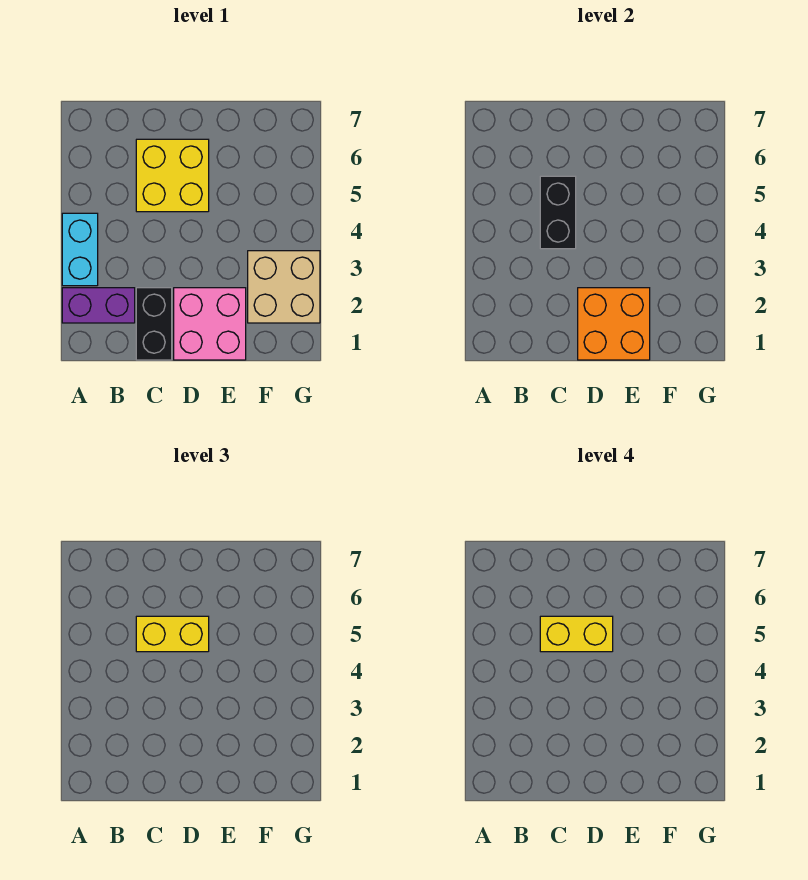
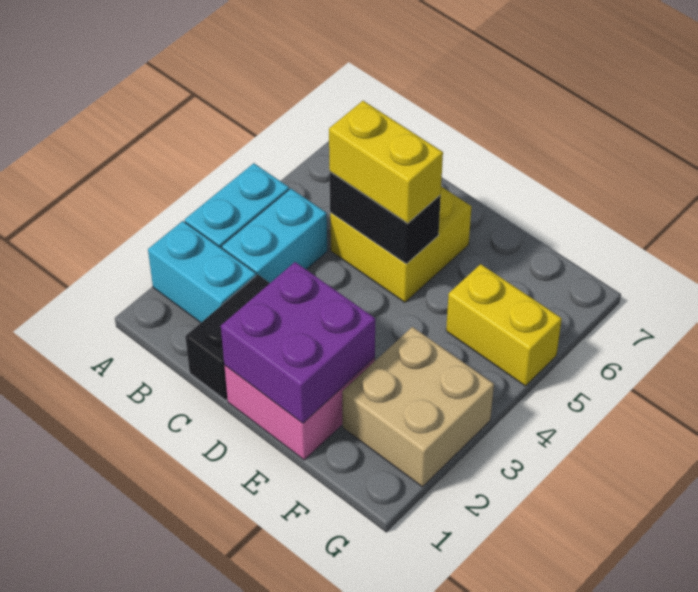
purple brick A2:B2 level 1 -> cyan brick A2:B2 level 1
none -> cyan brick B3:B4 level 1
black brick C4:C5 level 2 -> black brick C5:D5 level 2
yellow brick C5:D5 level 4 -> yellow brick F5:G5 level 1
orange brick D1:E2 level 2 -> purple brick D1:E2 level 2

